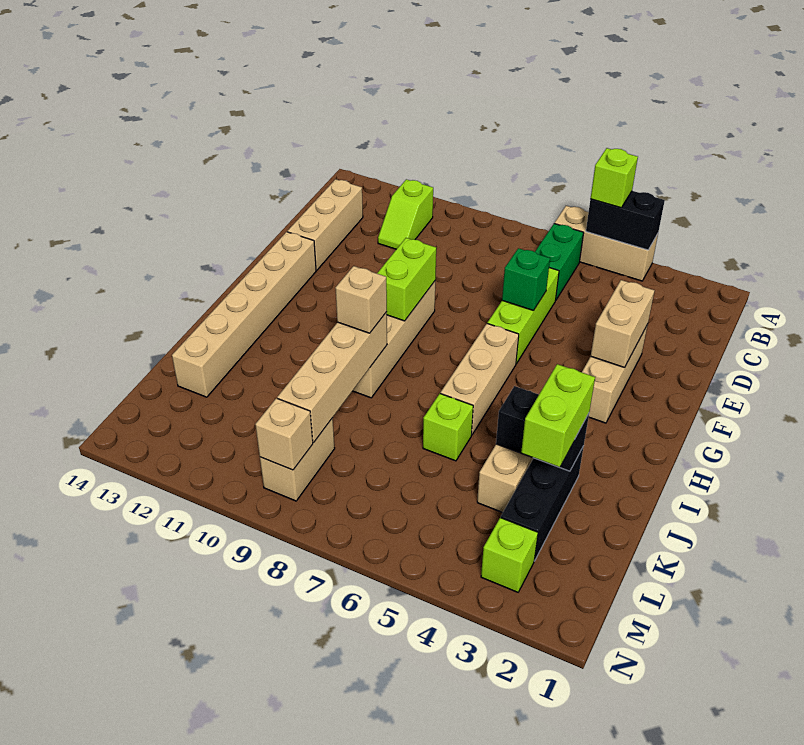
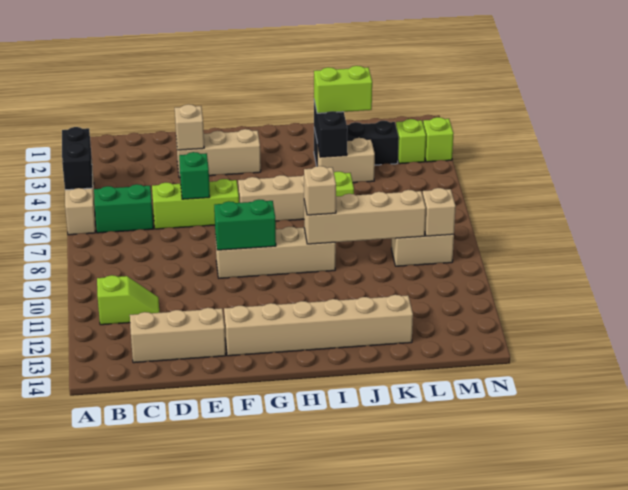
lime brick A5 level 3 -> lime brick N3 level 1
tan brick E3:F3 level 2 -> tan brick E3 level 2
lime brick F9:G9 level 2 -> green brick F9:G9 level 2

